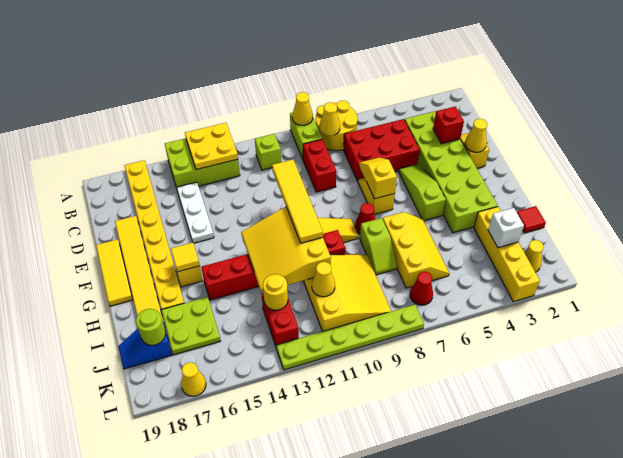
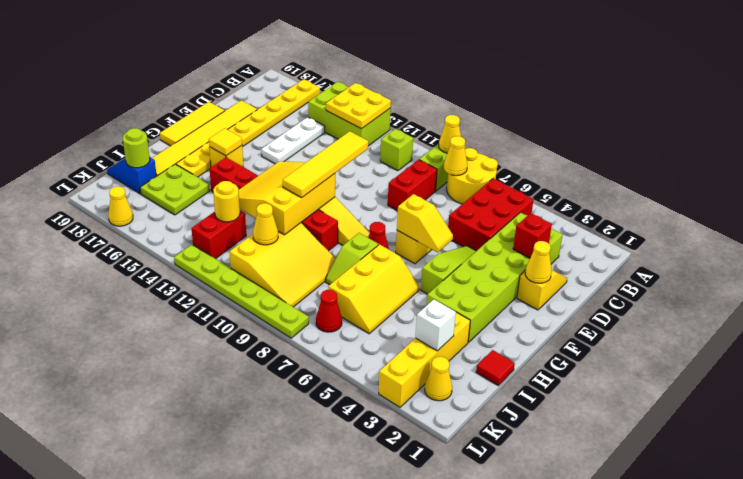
red brick C5:D7 level 1 -> red brick B5:D6 level 1
yellow slope E7:F7 level 2 top F -> yellow slope F6:F7 level 2 top 7

